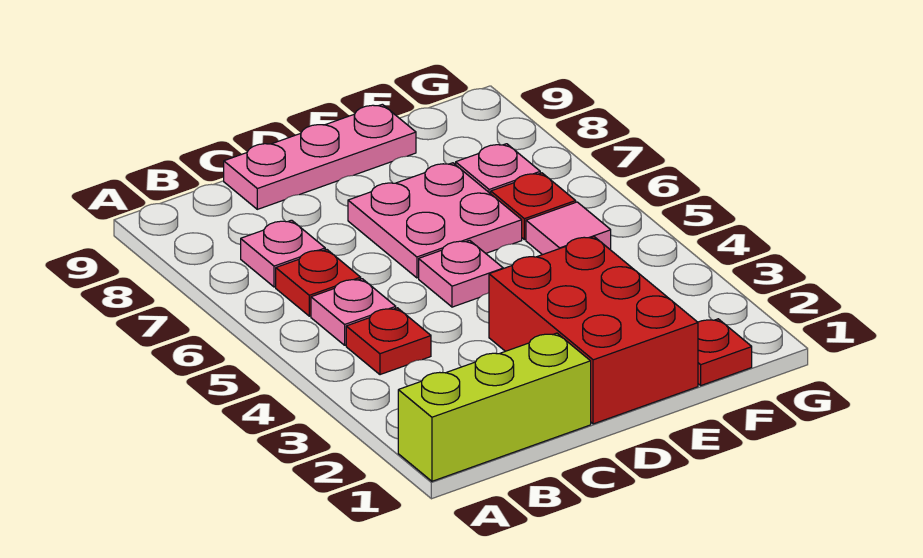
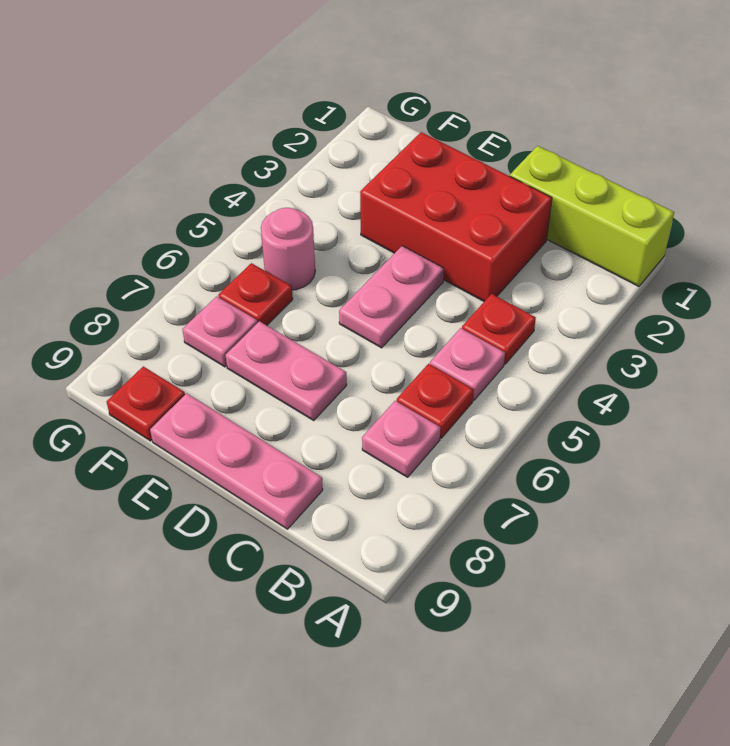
red brick D1:E3 level 1 -> red brick C2:E3 level 1
pink plate D5 level 1 -> pink plate D4:D5 level 1
pink plate D6:E7 level 1 -> pink plate D7:E7 level 1
red plate F1 level 1 -> red plate F9 level 1
pink tile F5 level 1 -> pink round brick F5 level 1

